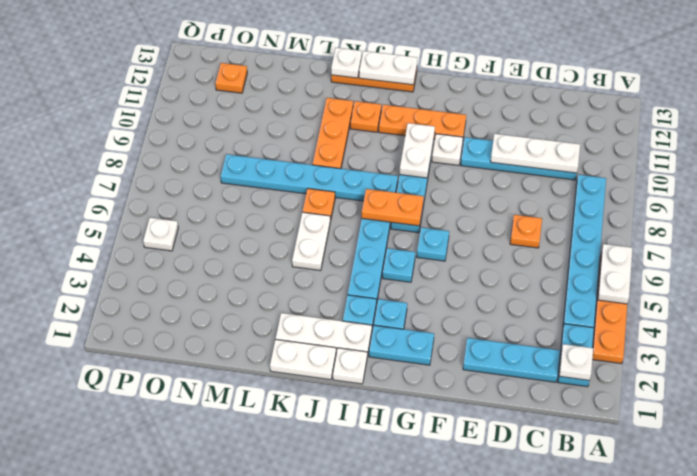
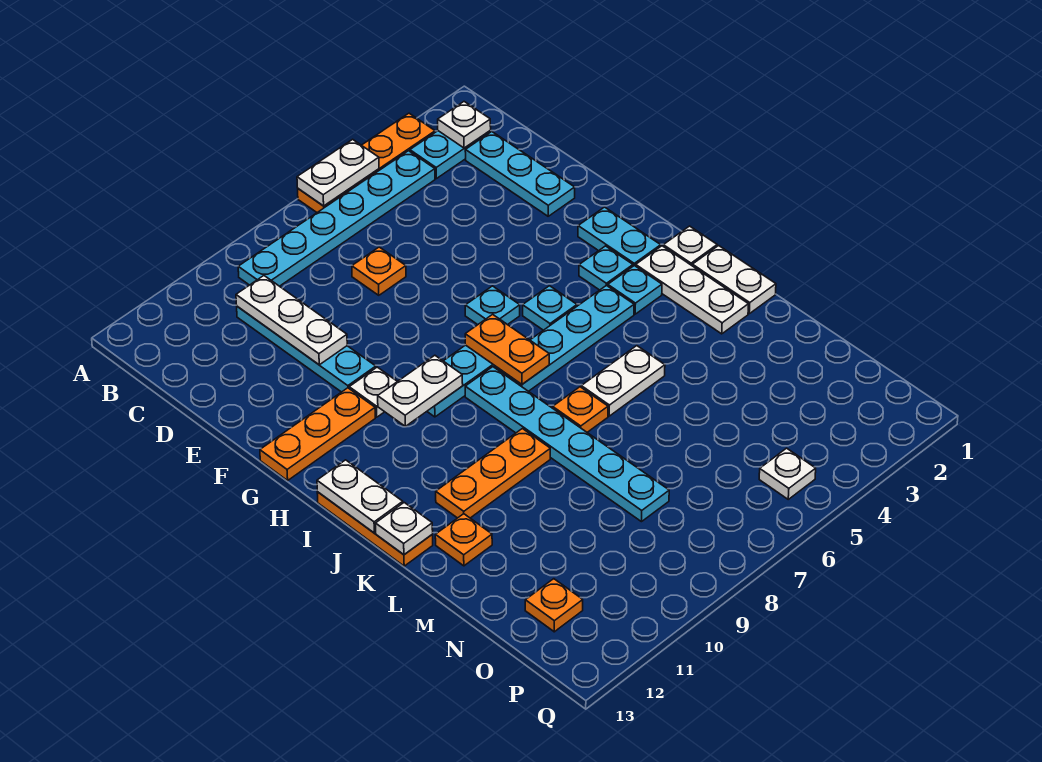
orange plate G11:I11 level 1 -> orange plate G11:G13 level 1
orange plate J11 level 1 -> orange plate L12 level 1

